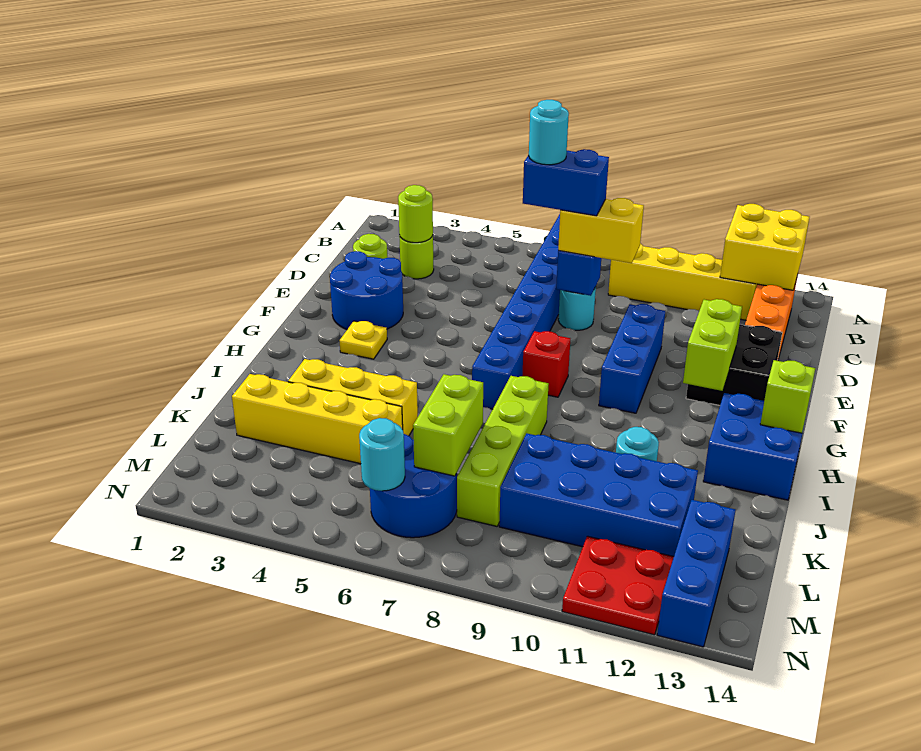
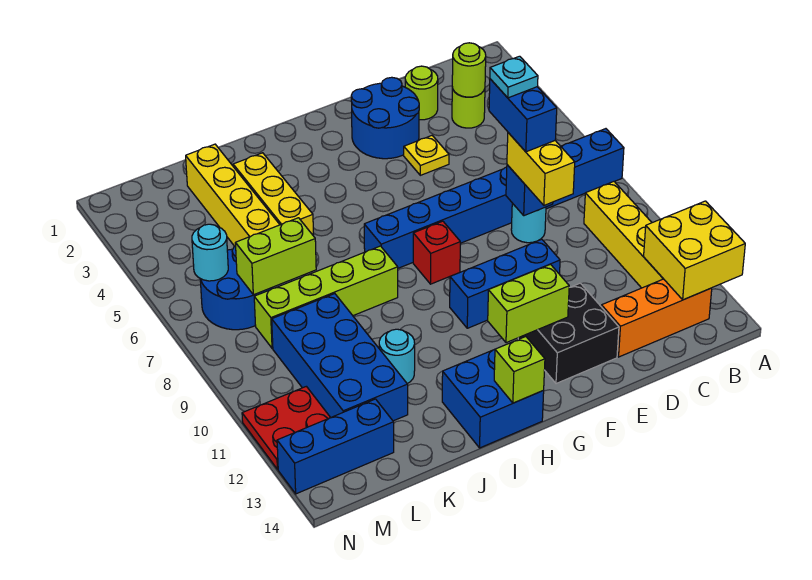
cyan round brick D7 level 5 -> cyan plate D7 level 5
yellow plate G3 level 1 -> yellow plate E4 level 1

